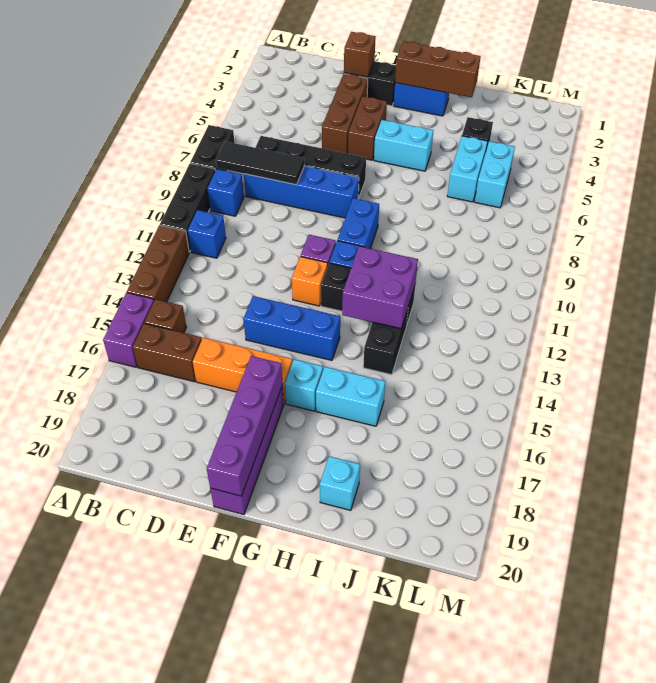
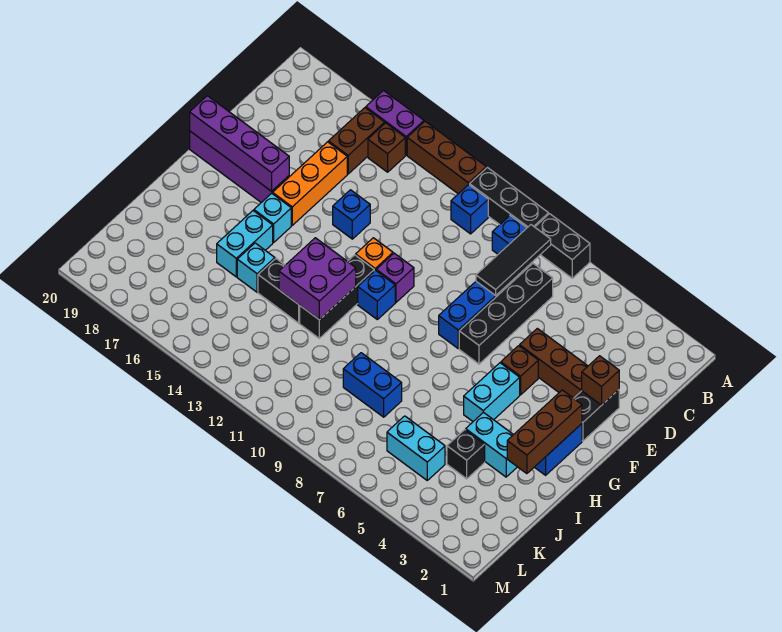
blue brick E14:G14 level 1 -> blue brick E14 level 1
brown brick F4:F5 level 1 -> brown brick F5 level 1
blue brick G9:G10 level 1 -> blue brick J8:J9 level 1
cyan brick I19 level 1 -> cyan brick I15 level 1
cyan brick J5:J6 level 1 -> cyan brick I3:I4 level 1

